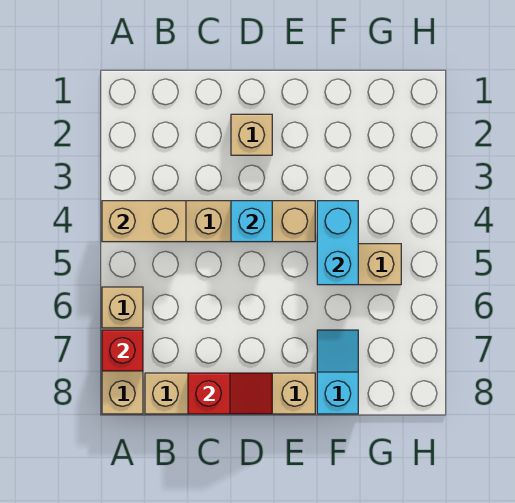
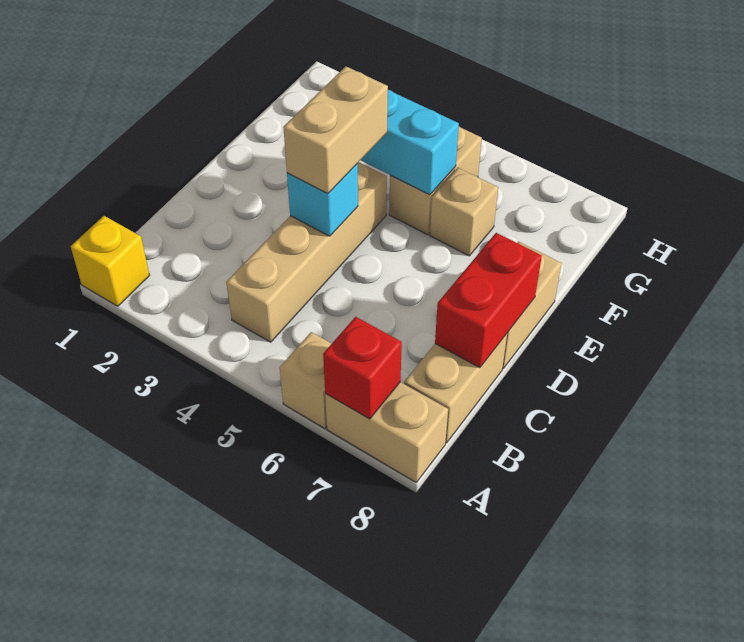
none -> yellow brick A1 level 1
tan brick A4:B4 level 2 -> tan brick D4:E4 level 3
red slope C8:D8 level 2 top C -> red brick C8:D8 level 2
tan brick D2 level 1 -> tan brick F6 level 1
cyan slope F7:F8 level 1 top 8 -> none

